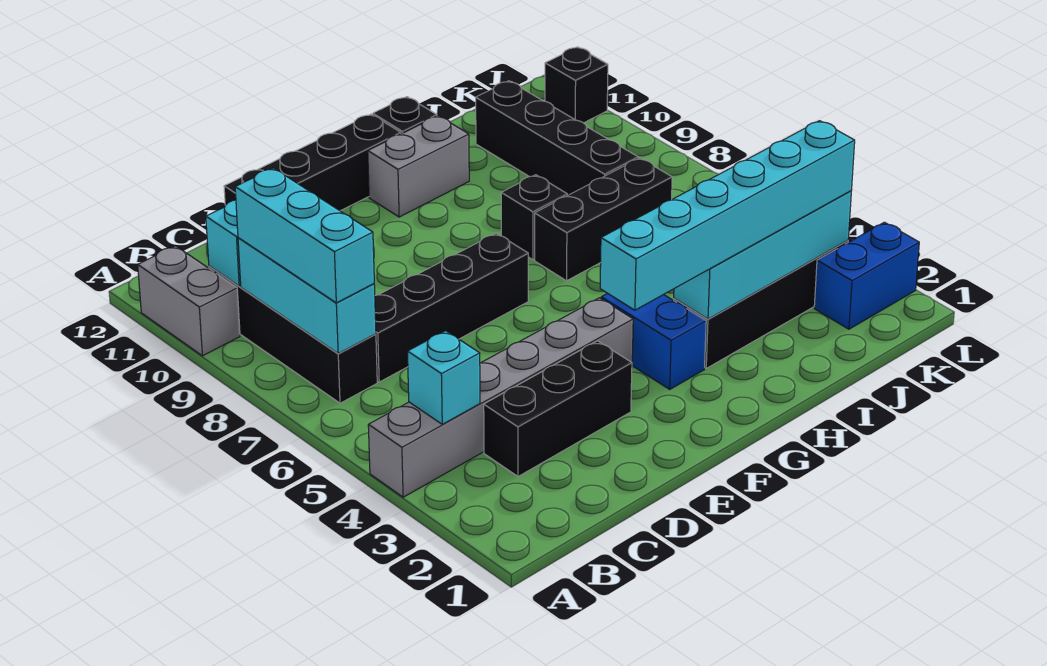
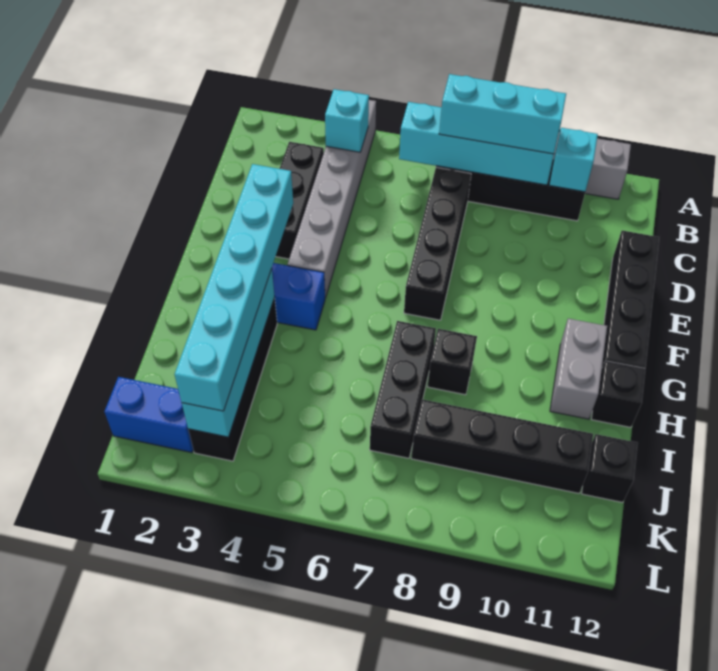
cyan brick B7:B9 level 2 -> cyan brick B6:B9 level 2
blue brick K2:L2 level 1 -> blue brick K1:K2 level 1
black brick L11 level 1 -> black brick J12 level 1

